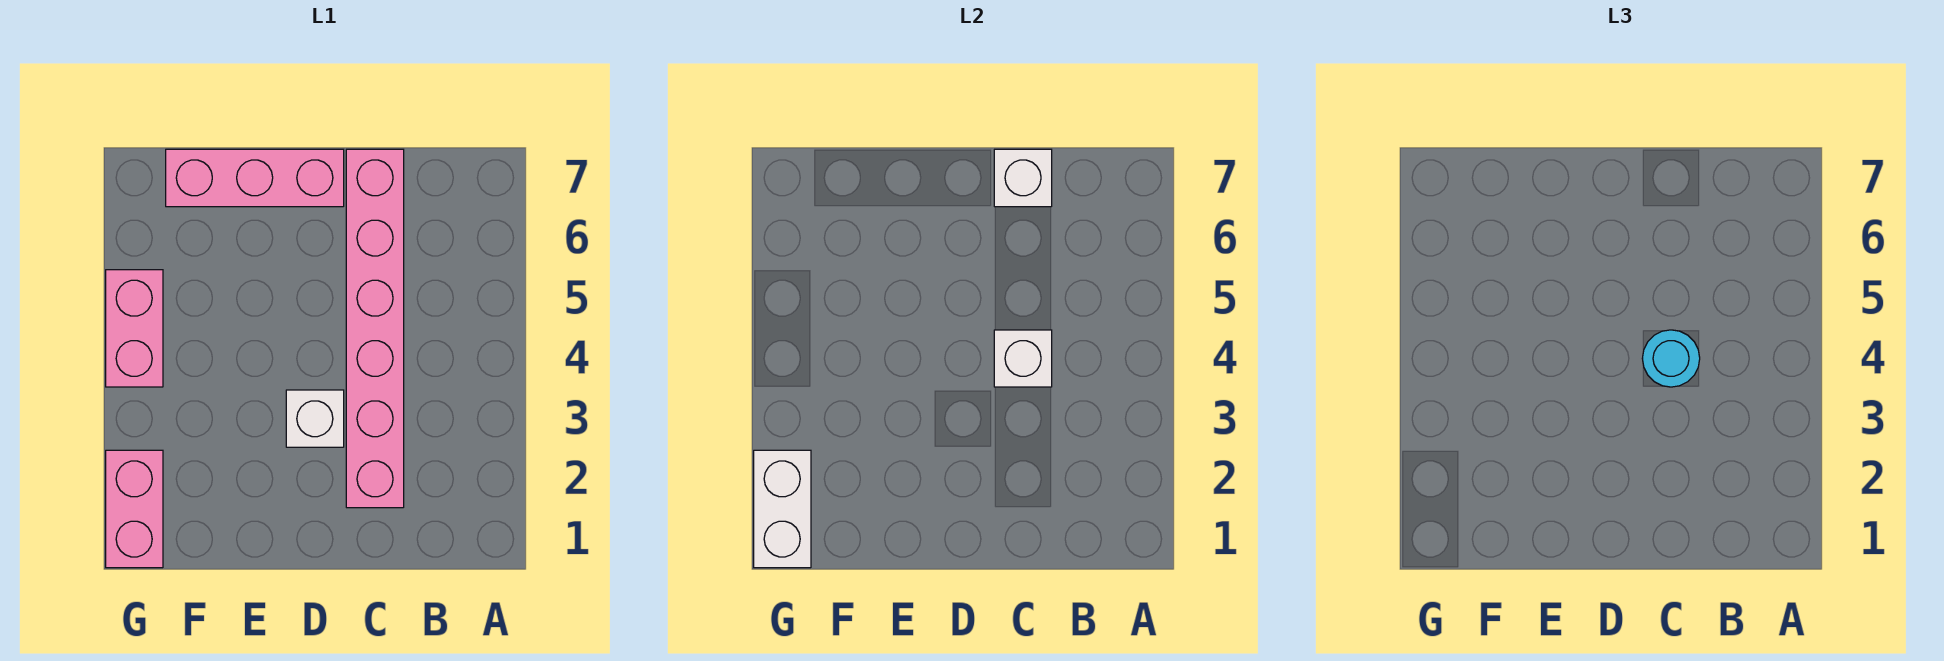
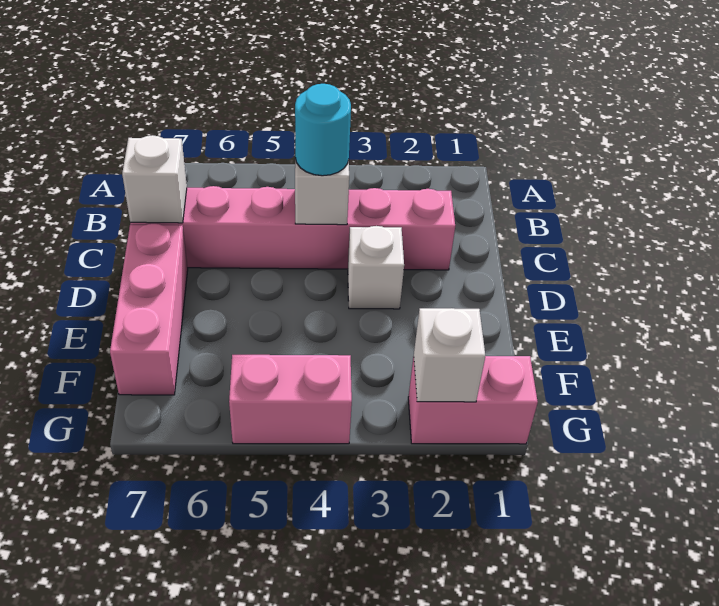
white brick G1:G2 level 2 -> white brick G2 level 2

